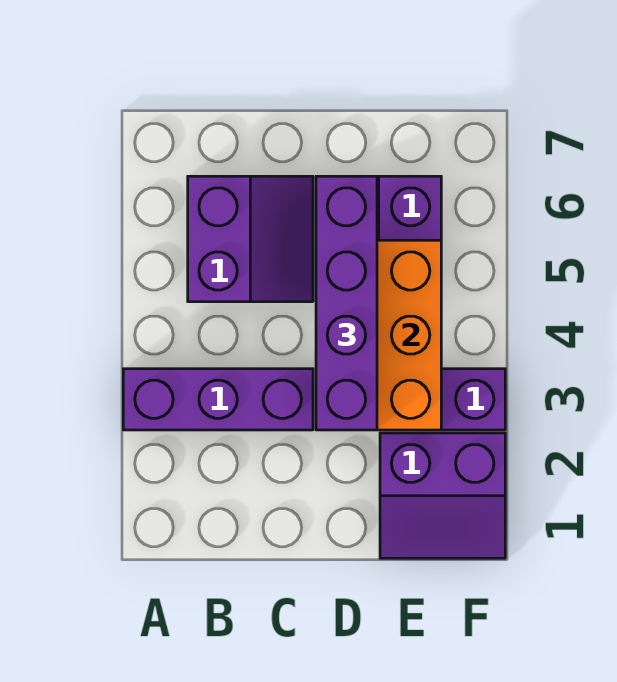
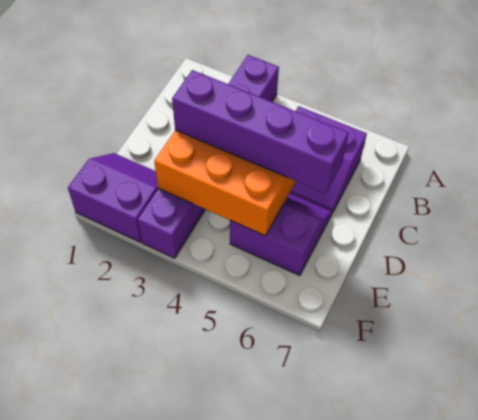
purple slope E1:F2 level 1 top 2 -> purple slope E1:F2 level 1 top F

